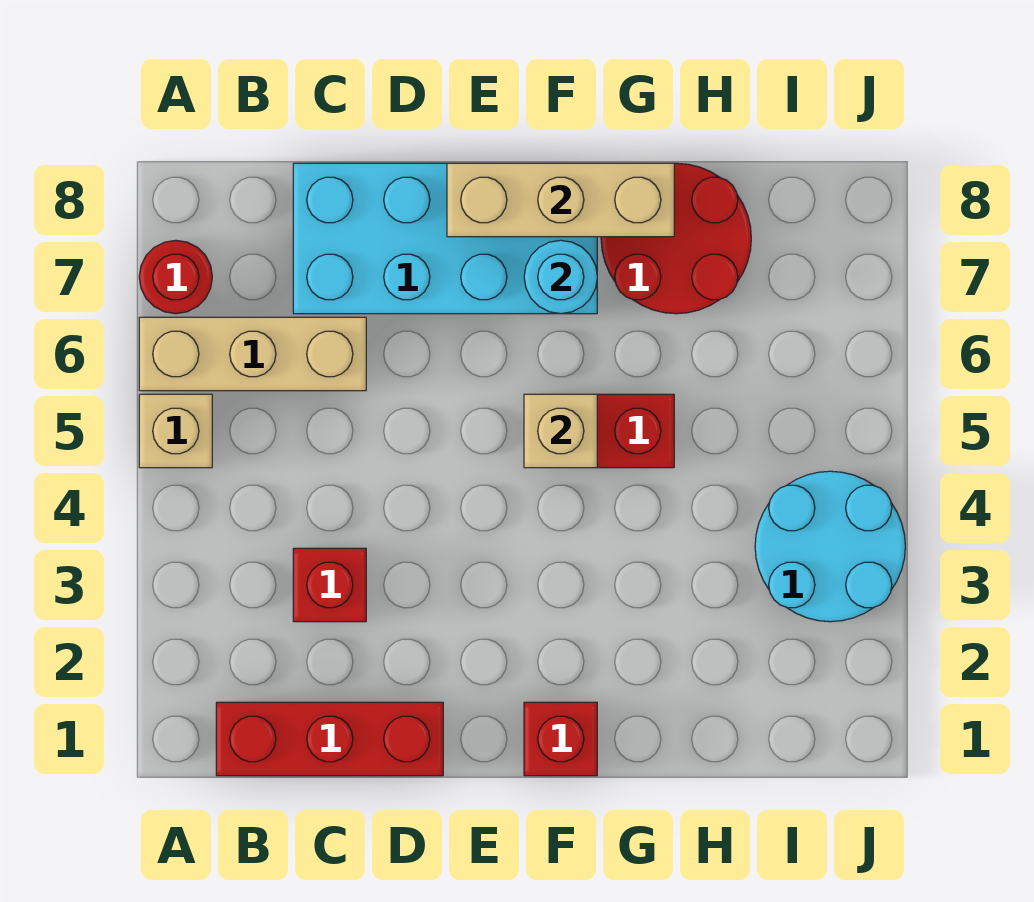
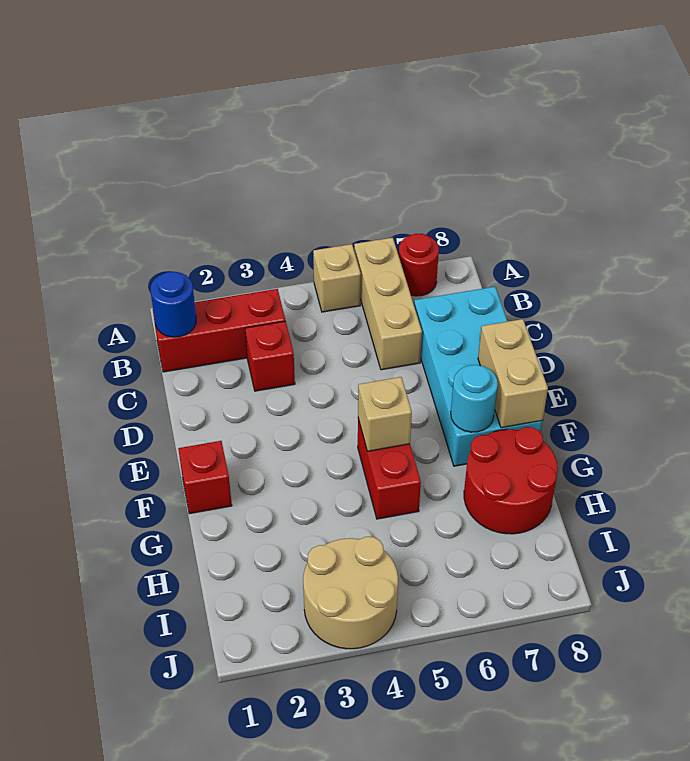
red brick B1:D1 level 1 -> red brick B1:B3 level 1
none -> blue round brick B1 level 2
tan brick E8:G8 level 2 -> tan brick E8:F8 level 2
cyan round brick I3:J4 level 1 -> tan round brick I3:J4 level 1

